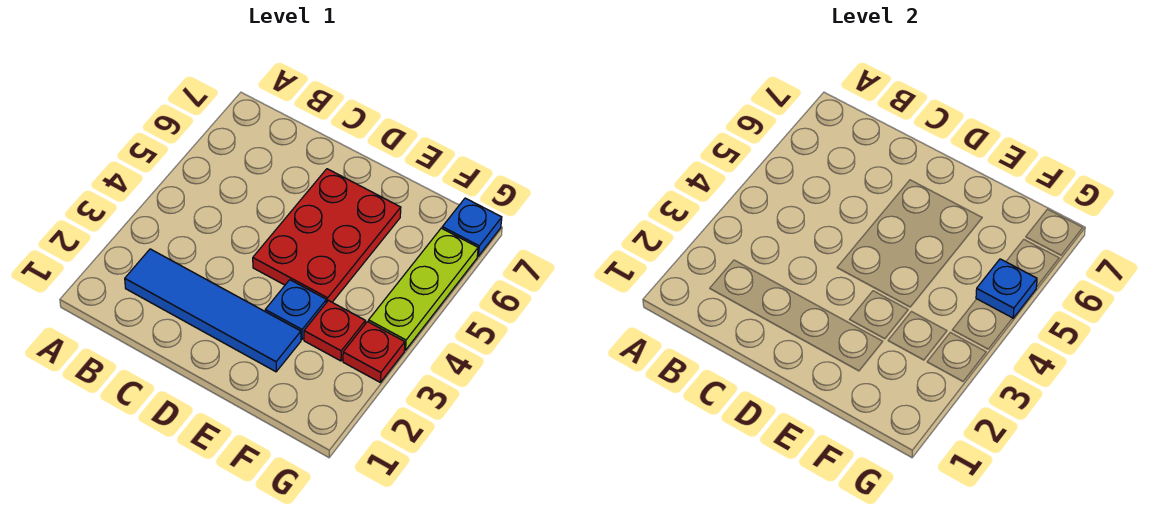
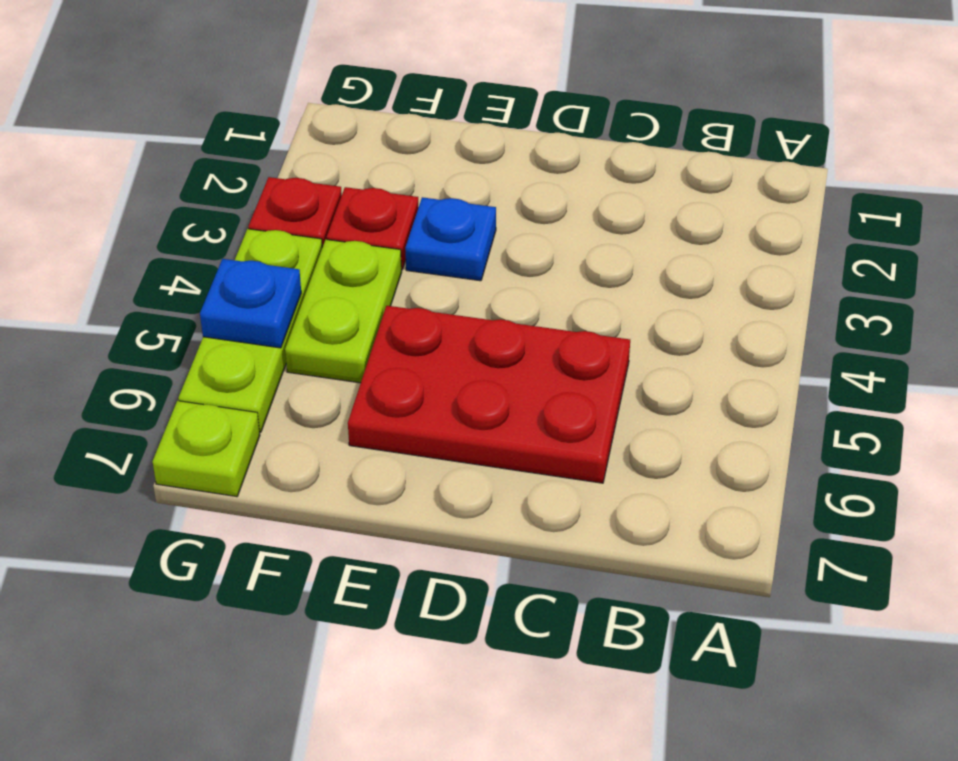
blue tile B2:E2 level 1 -> none
red plate D4:E6 level 1 -> red plate C5:E6 level 1
none -> lime plate F4:F5 level 1
blue plate G7 level 1 -> lime plate G7 level 1

